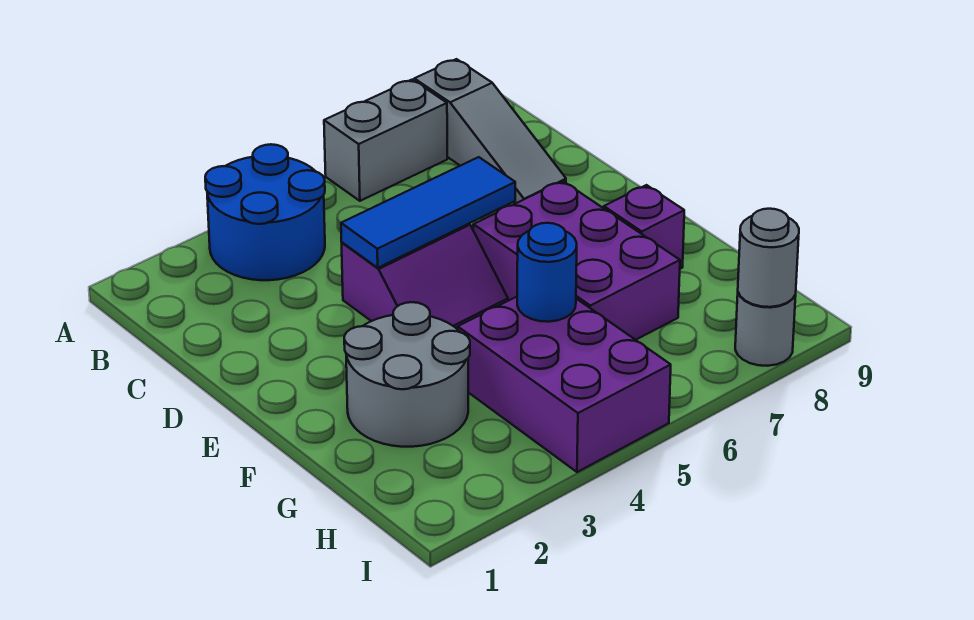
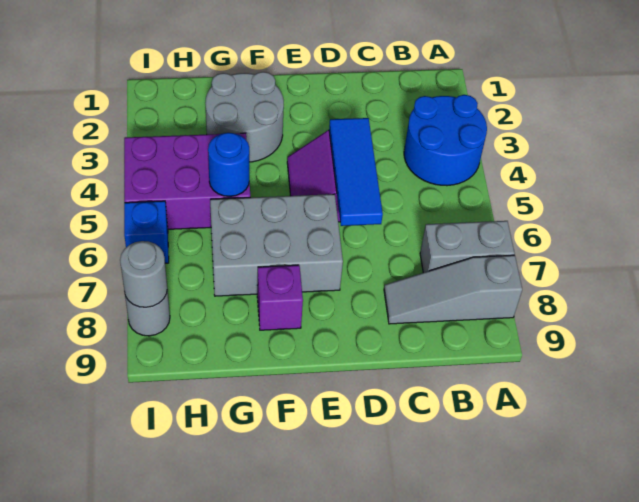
grey brick A6:A7 level 1 -> grey brick A7:B7 level 1
purple brick E6:G7 level 1 -> grey brick E6:G7 level 1
none -> blue brick I6 level 1

